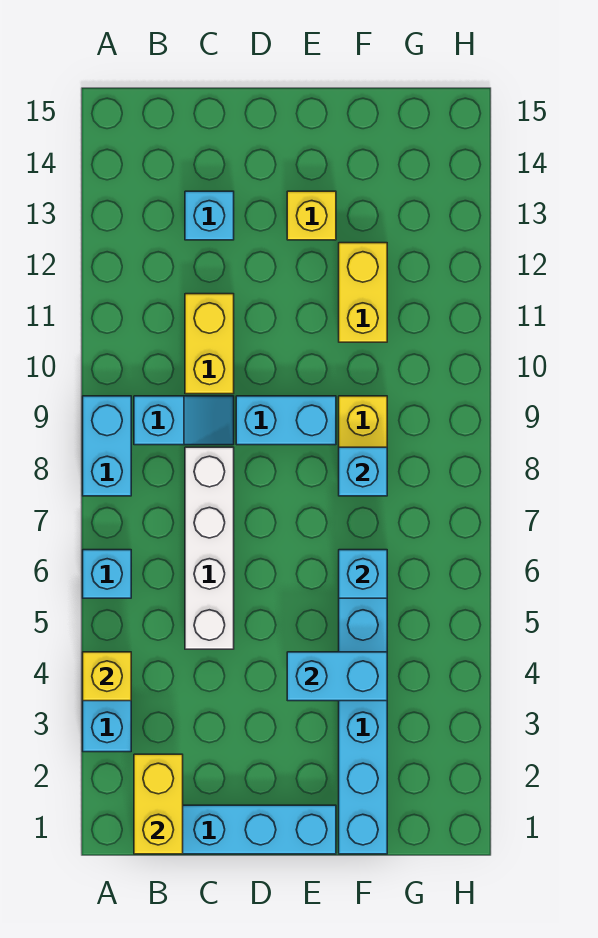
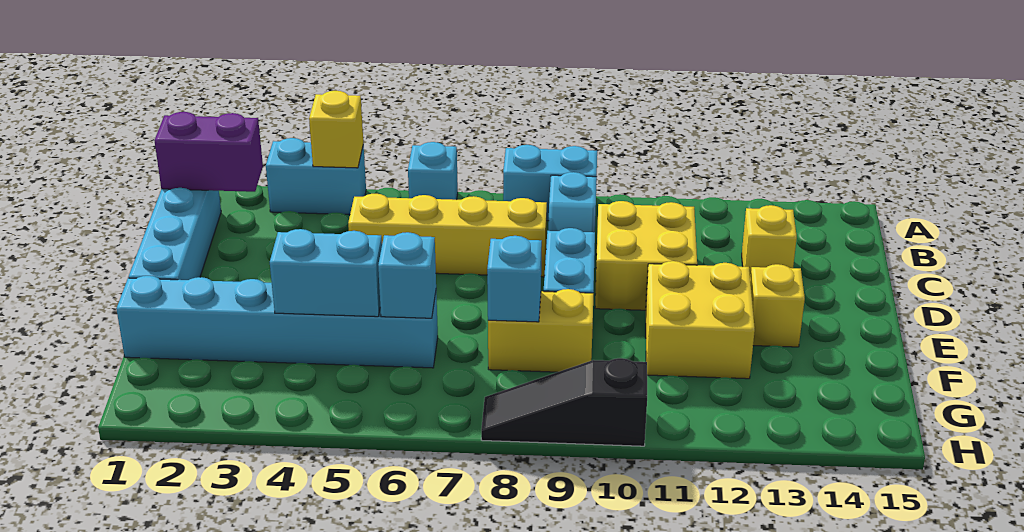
yellow brick B1:B2 level 2 -> purple brick B1:B2 level 2
white brick C5:C8 level 1 -> yellow brick C5:C8 level 1
yellow brick C10:C11 level 1 -> yellow brick C10:D11 level 1
cyan brick C13 level 1 -> yellow brick C13 level 1
cyan brick E4:F4 level 2 -> cyan brick F4:F5 level 2
yellow brick F11:F12 level 1 -> yellow brick E11:F12 level 1
none -> black slope H8:H10 level 1 top 10

